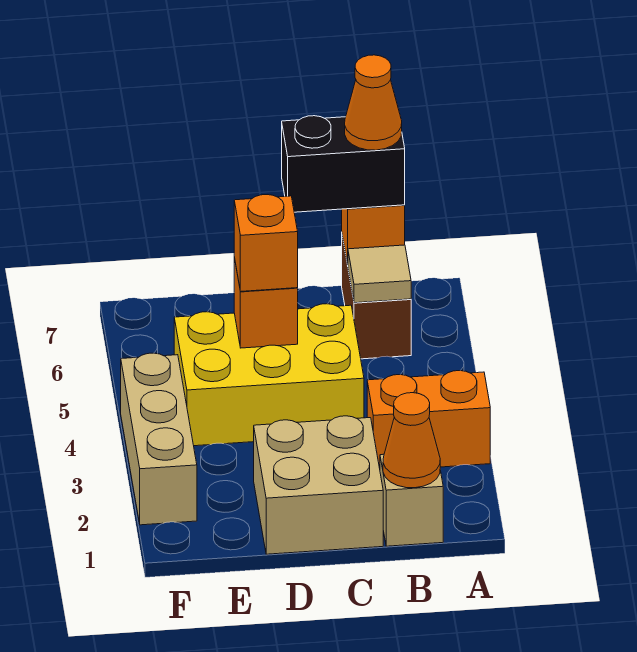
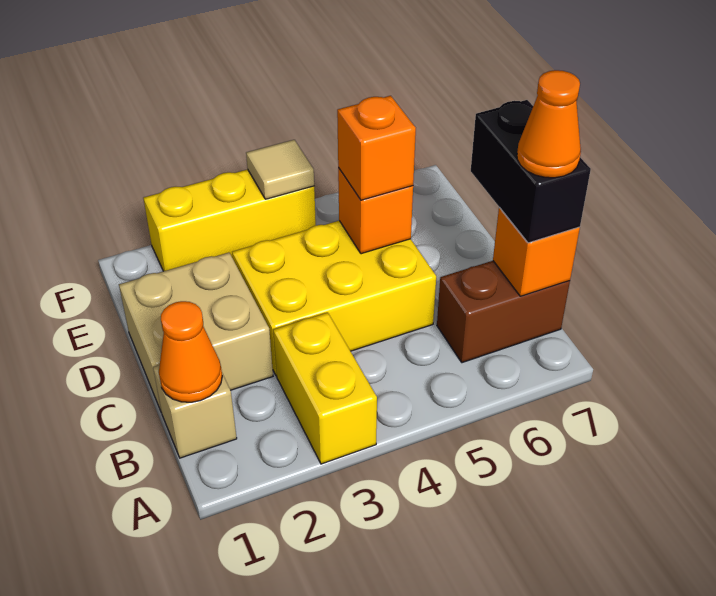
orange brick A3:B3 level 1 -> yellow brick A3:B3 level 1
tan tile B6 level 2 -> tan tile F4 level 2
yellow brick C4:E5 level 1 -> yellow brick C3:D5 level 1
tan brick F2:F4 level 1 -> yellow brick F2:F4 level 1

